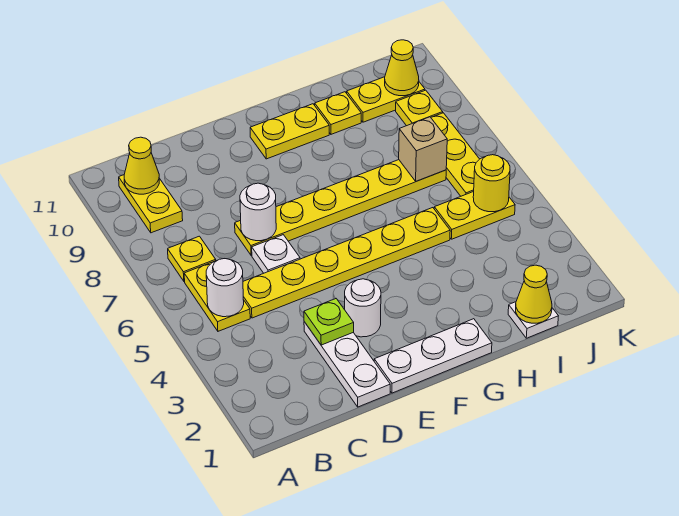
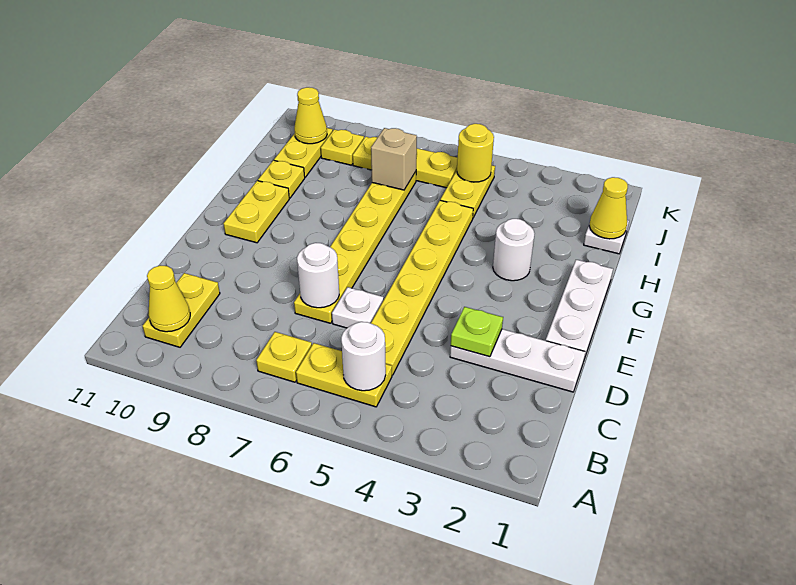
yellow plate B9:B10 level 1 -> yellow plate B10:C10 level 1
white round brick E3 level 1 -> white round brick G3 level 1

